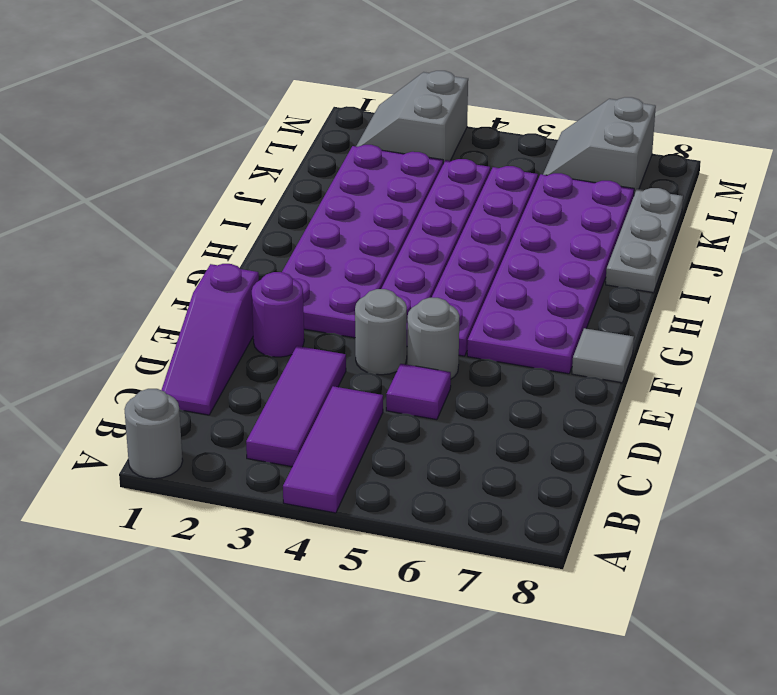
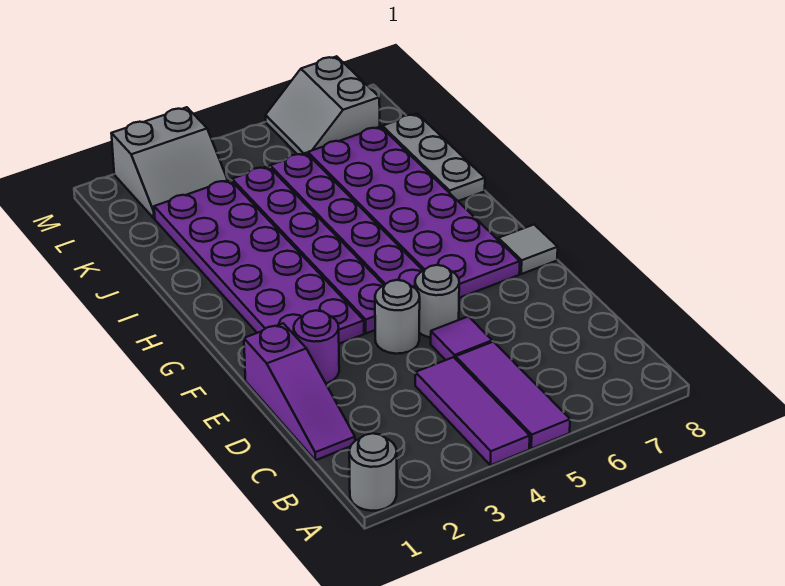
purple tile B3:D3 level 1 -> purple tile A5:C5 level 1
grey slope L2:M3 level 1 top 3 -> grey slope L2:M3 level 1 top M

